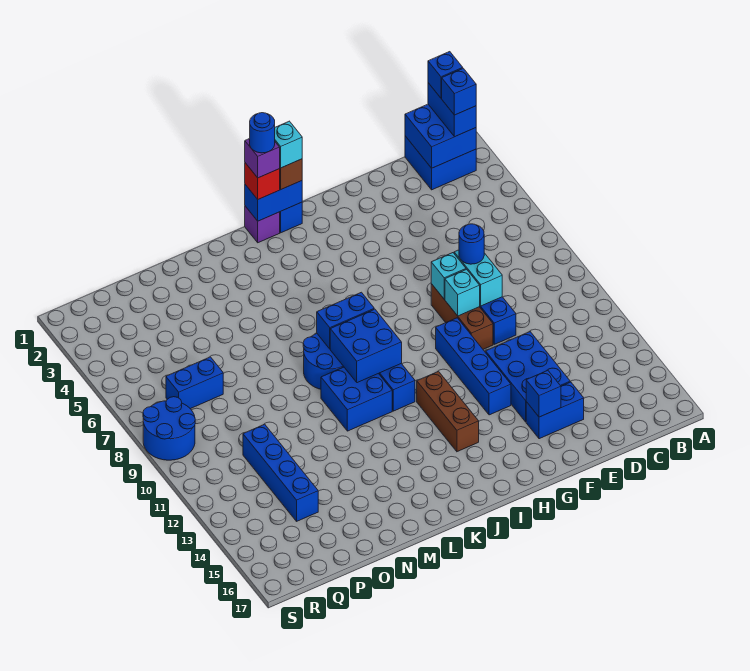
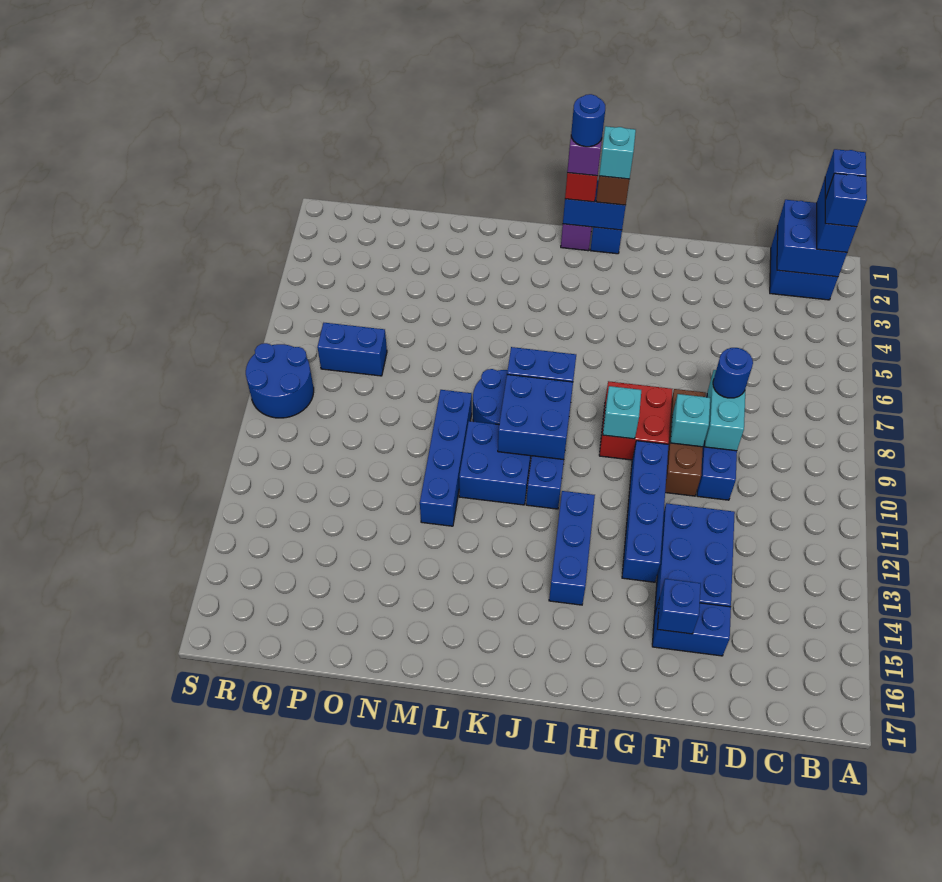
cyan brick F8 level 2 -> cyan brick H9 level 2
none -> red brick G8:H9 level 1
brown brick I12:I14 level 1 -> blue brick I12:I14 level 1
blue brick P11:P14 level 1 -> blue brick M9:M12 level 1

